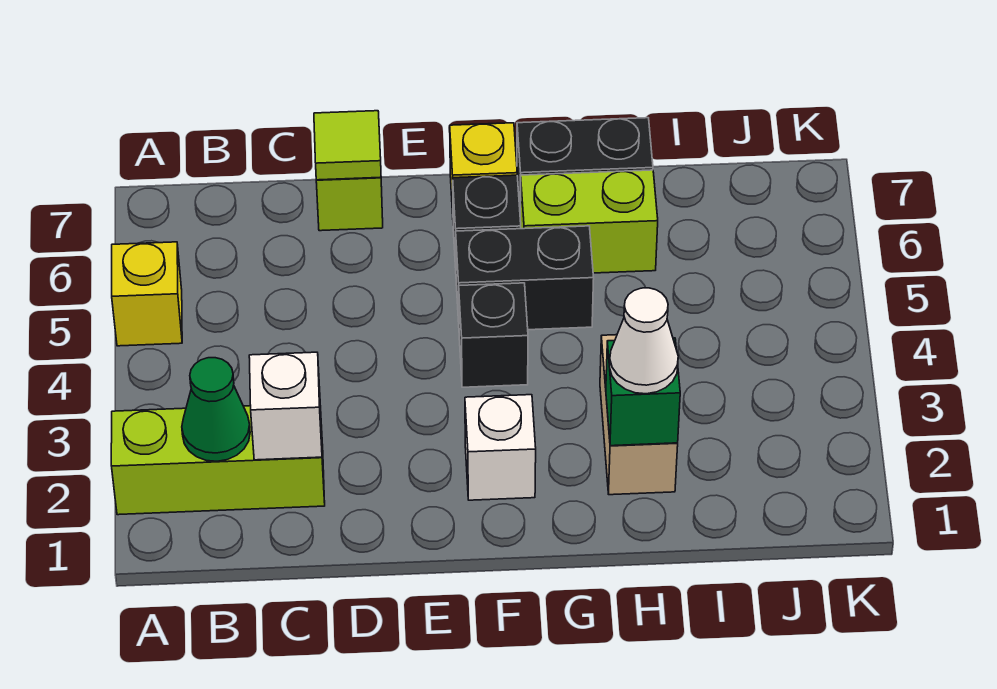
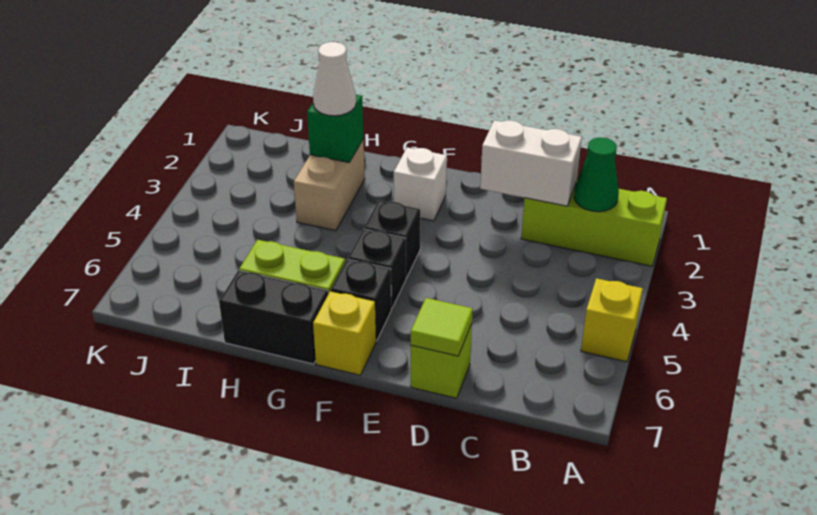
white brick C2 level 2 -> white brick C2:D2 level 2
black brick F5:G5 level 1 -> black brick F5 level 1

